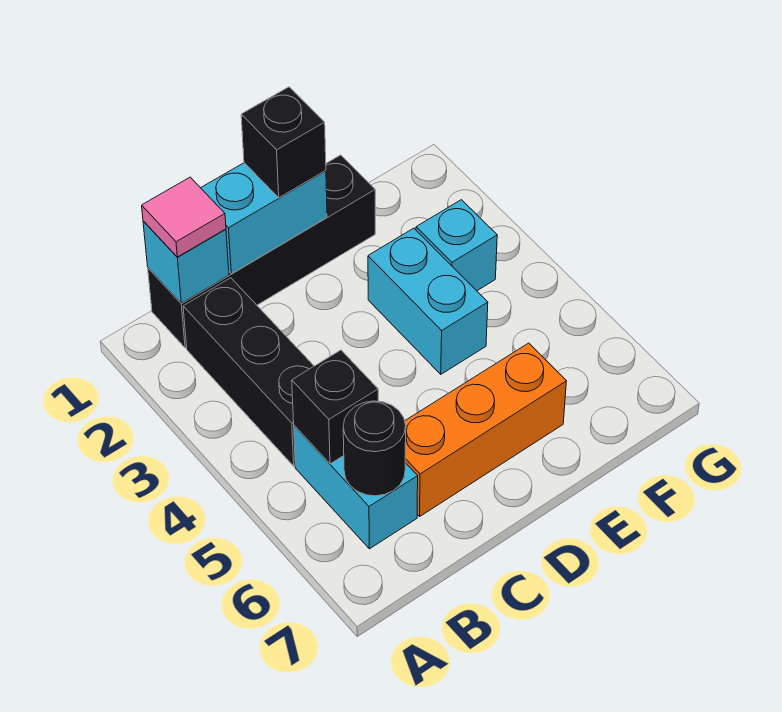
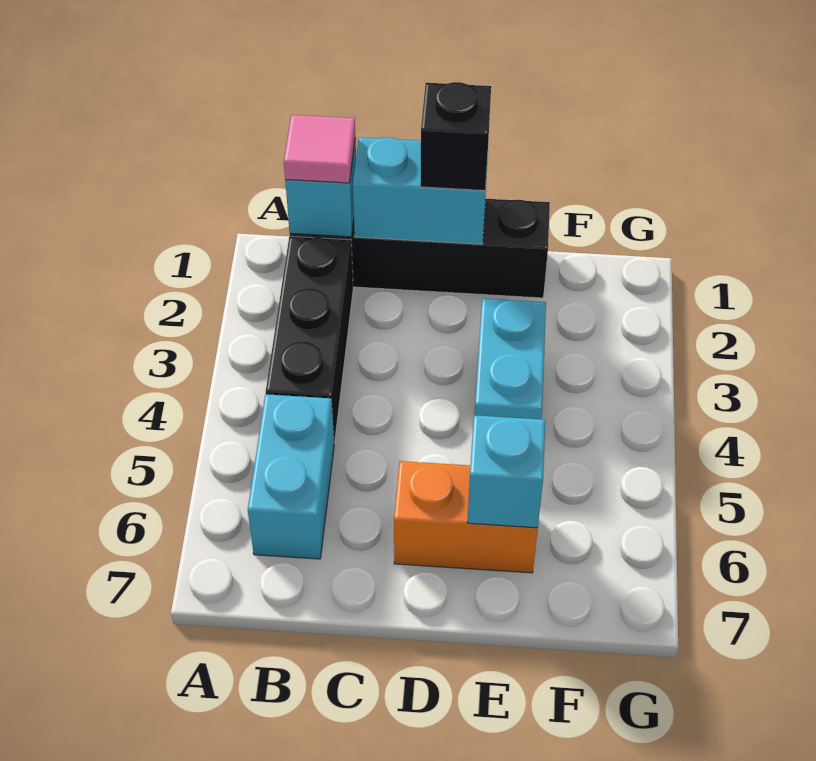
black brick B5 level 2 -> none
black round brick B6 level 2 -> none
orange brick C6:E6 level 1 -> orange brick D6:E6 level 1
cyan brick F3 level 1 -> cyan brick E6 level 2

